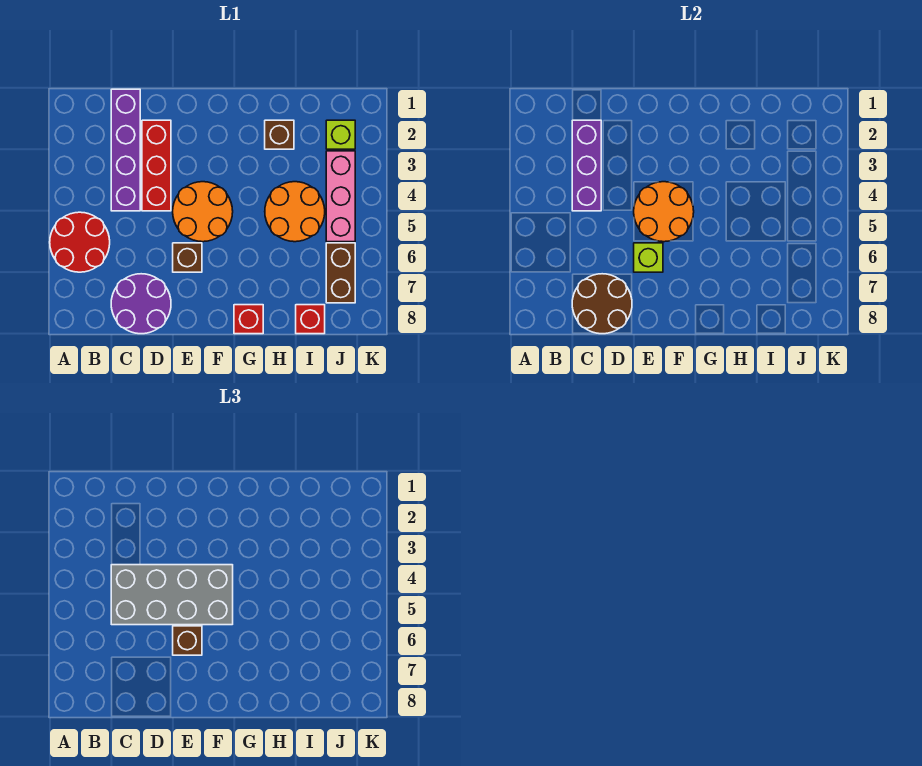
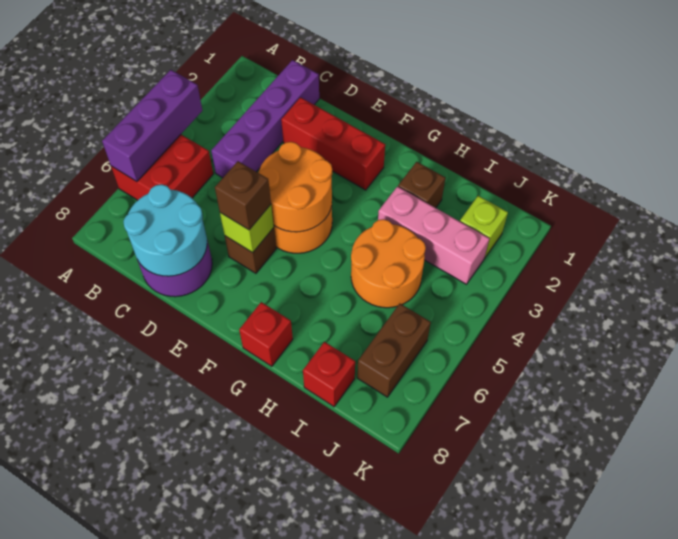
red round brick A5:B6 level 1 -> red brick A5:B6 level 1
purple brick C2:C4 level 2 -> purple brick A4:A6 level 2
grey brick C4:F5 level 3 -> none
brown round brick C7:D8 level 2 -> cyan round brick C7:D8 level 2
red brick D2:D4 level 1 -> red brick D2:F2 level 1
pink brick J3:J5 level 1 -> pink brick H3:J3 level 1

